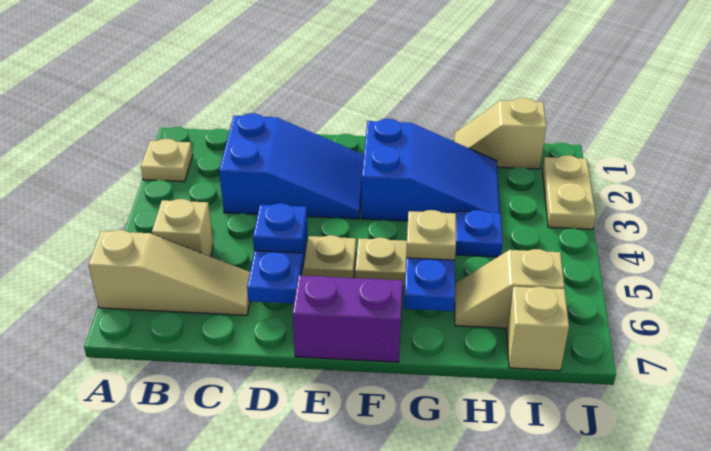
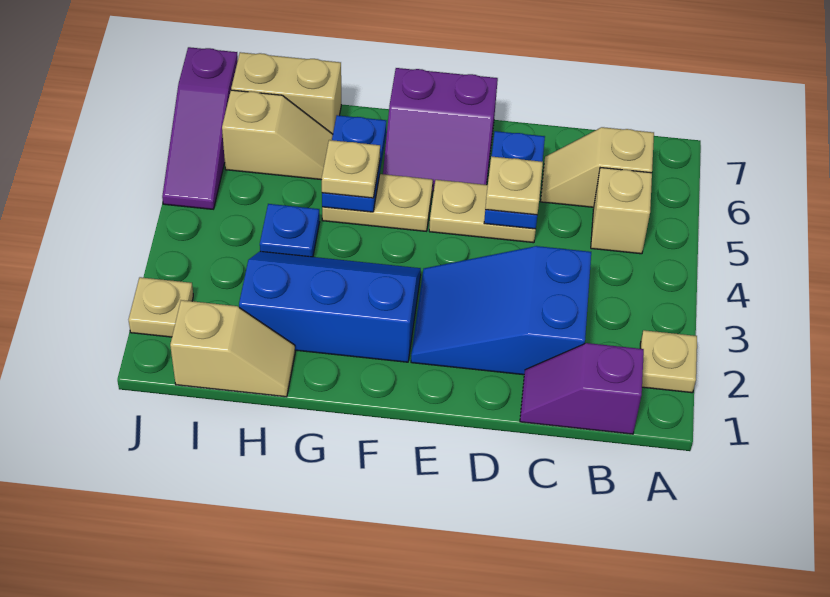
tan slope A6:C6 level 1 top A -> tan slope B6:C6 level 1 top B
none -> purple slope B1:C1 level 1 top B
blue plate D5 level 3 -> tan plate D5 level 3
blue slope F2:H3 level 1 top F -> blue slope F2:H3 level 1 top 2
tan brick I7 level 1 -> tan brick H7:I7 level 1
tan plate J2:J3 level 1 -> tan plate J2 level 1
none -> purple slope J5:J7 level 1 top 7

